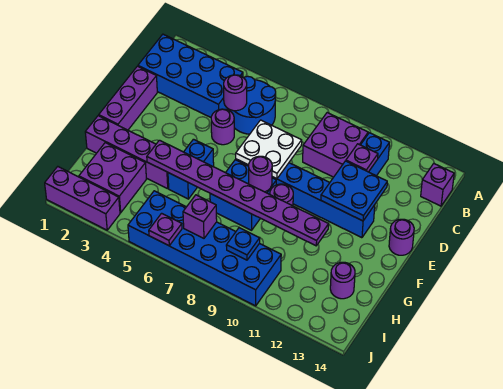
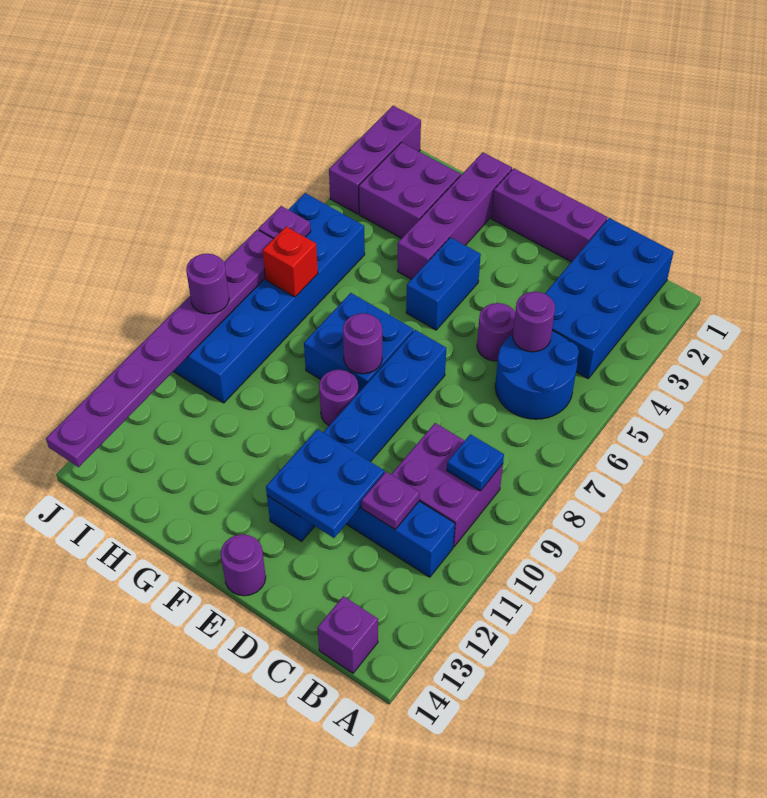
white plate D7:E8 level 2 -> none
blue brick F5:G5 level 1 -> blue brick F4:F5 level 1
purple plate G4:G11 level 2 -> purple plate J7:J14 level 2
purple round brick H13 level 1 -> purple round brick J9 level 3
purple brick I7 level 2 -> red brick I7 level 2
blue plate I9 level 2 -> blue plate B9 level 2

